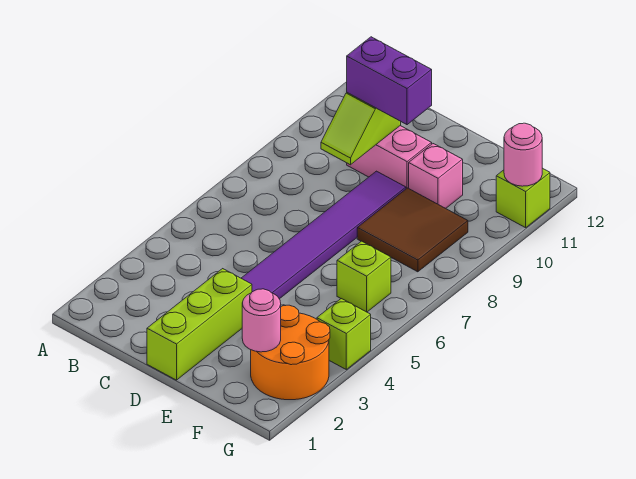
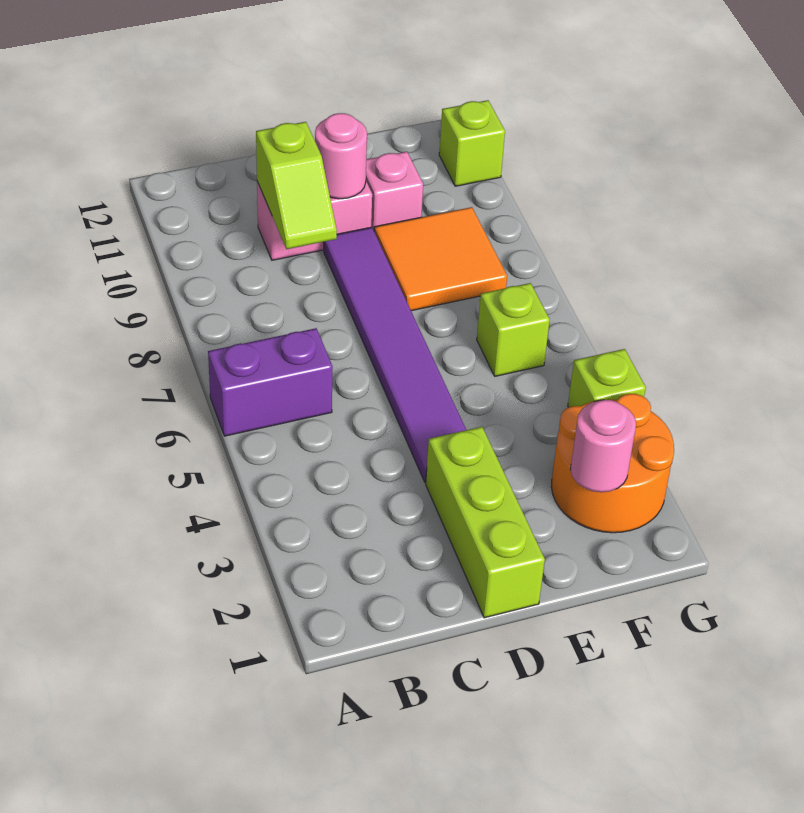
purple brick C10:D10 level 3 -> purple brick A6:B6 level 1
brown tile E8:F9 level 1 -> orange tile E8:F9 level 1
pink round brick G11 level 2 -> pink round brick D10 level 2

